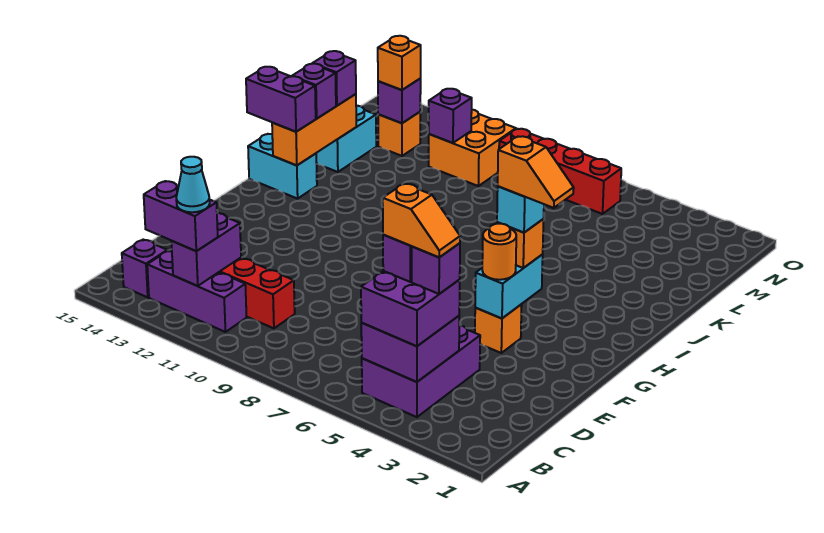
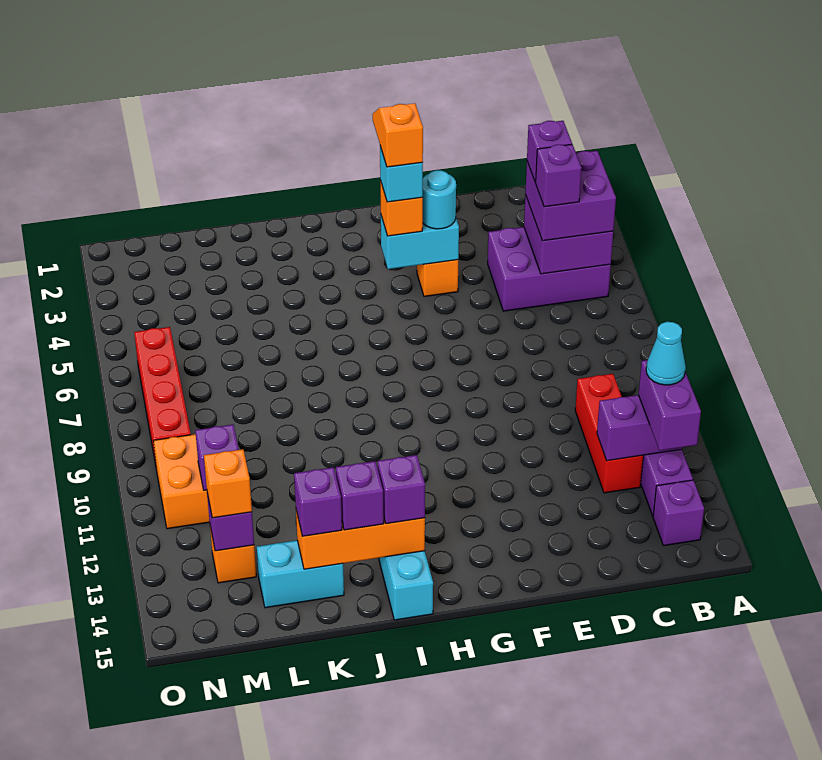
orange slope C4:C5 level 5 top 5 -> none
orange round brick F4 level 3 -> cyan round brick F4 level 3
purple brick I14:I15 level 3 -> purple brick I14 level 3

